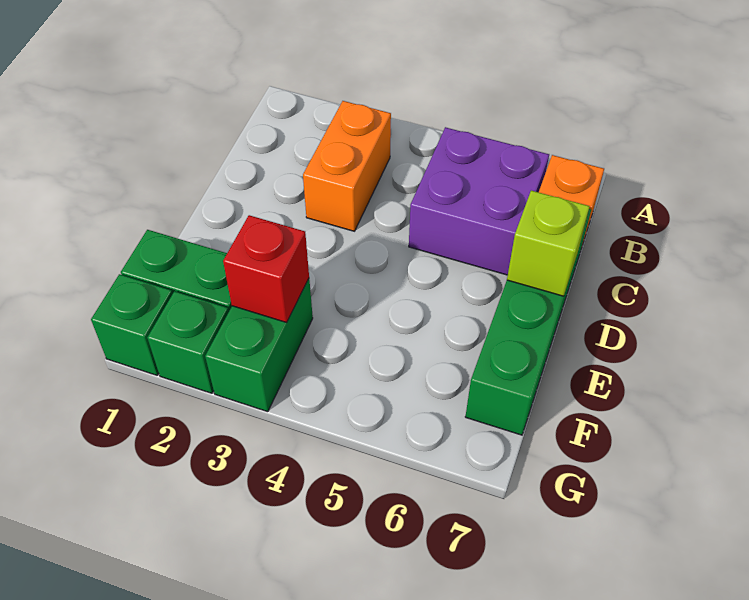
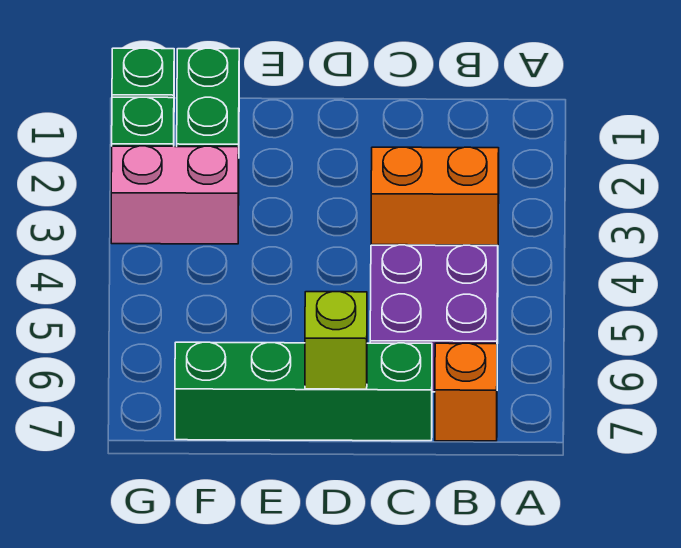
green brick F3:G3 level 1 -> pink brick F3:G3 level 1
red brick F3 level 2 -> none

